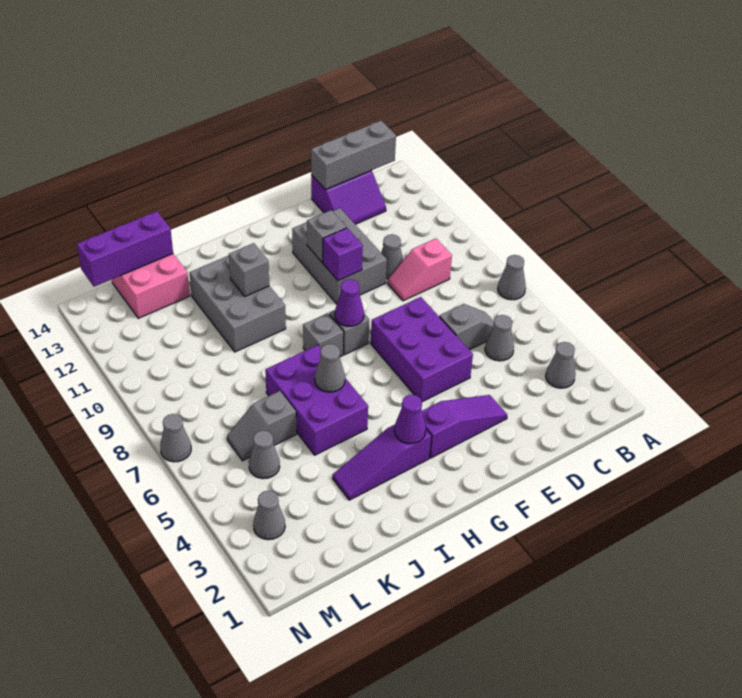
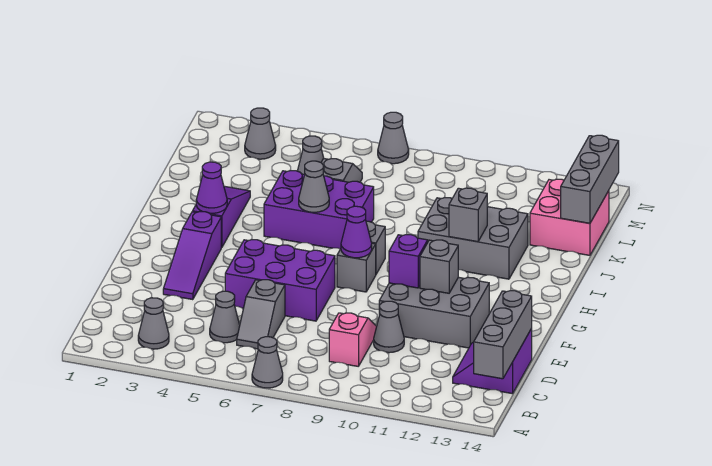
purple brick K14:M14 level 2 -> grey brick K14:M14 level 2

